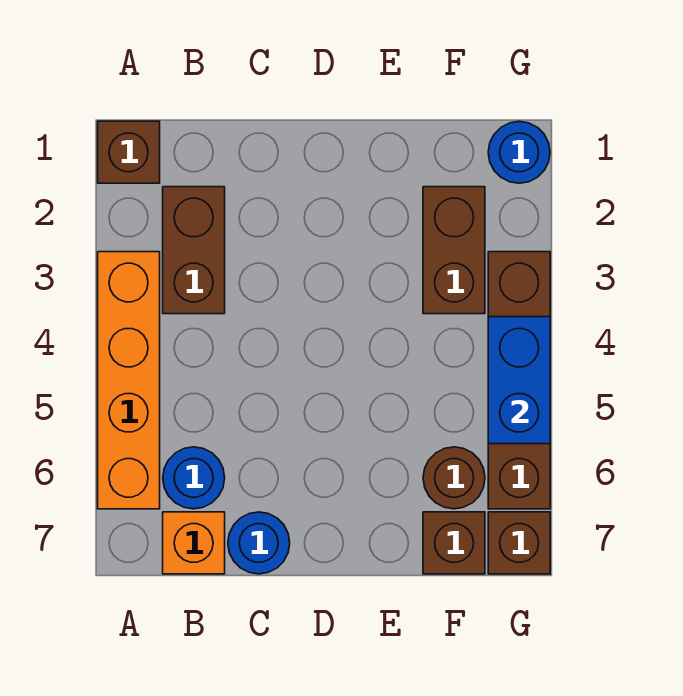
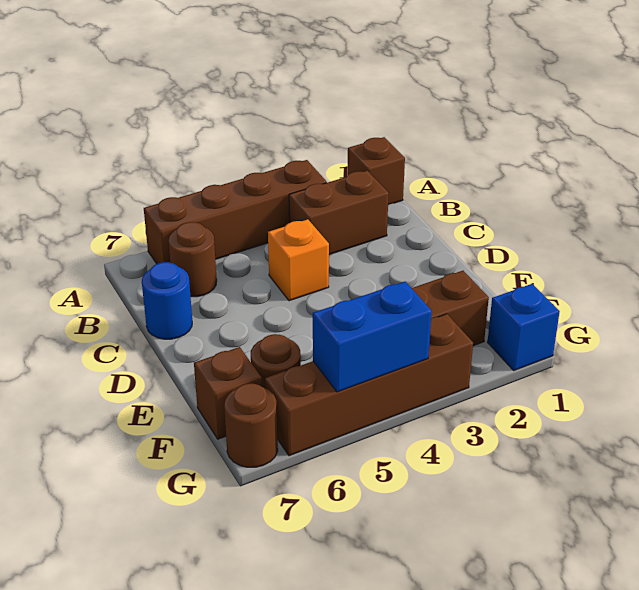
orange brick A3:A6 level 1 -> brown brick A3:A6 level 1
blue round brick B6 level 1 -> brown round brick B6 level 1
orange brick B7 level 1 -> orange brick C4 level 1
blue round brick G1 level 1 -> blue brick G1 level 1
brown brick G7 level 1 -> brown round brick G7 level 1

